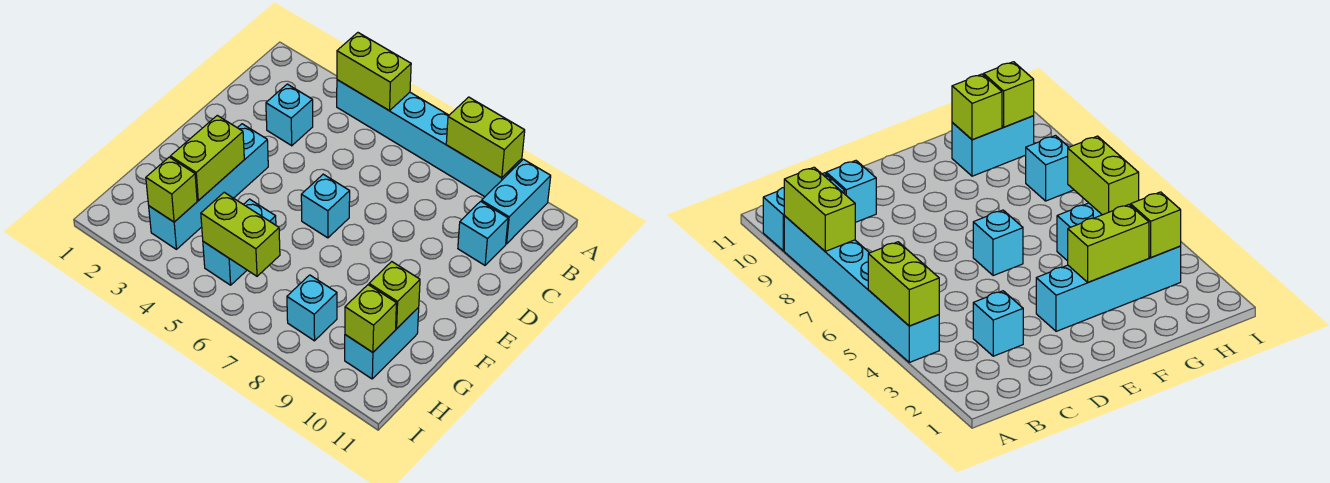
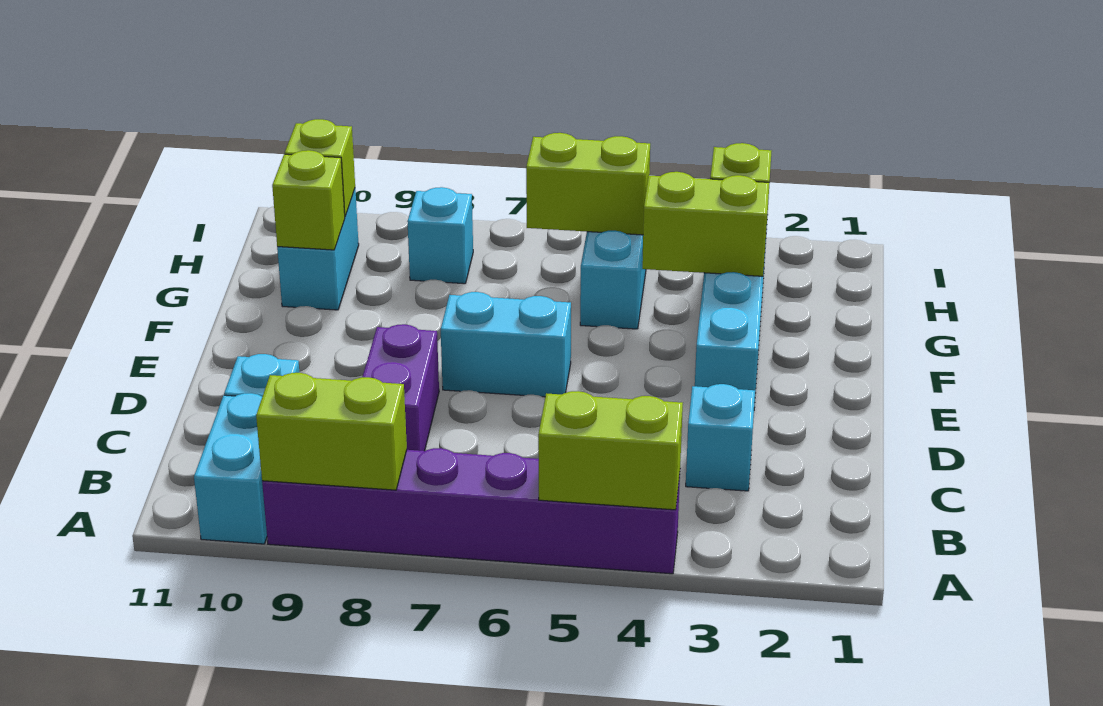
cyan brick A4:A9 level 1 -> purple brick A4:A9 level 1
none -> purple brick C8:D8 level 1
cyan brick E6 level 1 -> cyan brick E6:E7 level 1
lime brick F3:G3 level 2 -> lime brick G3:G4 level 2

